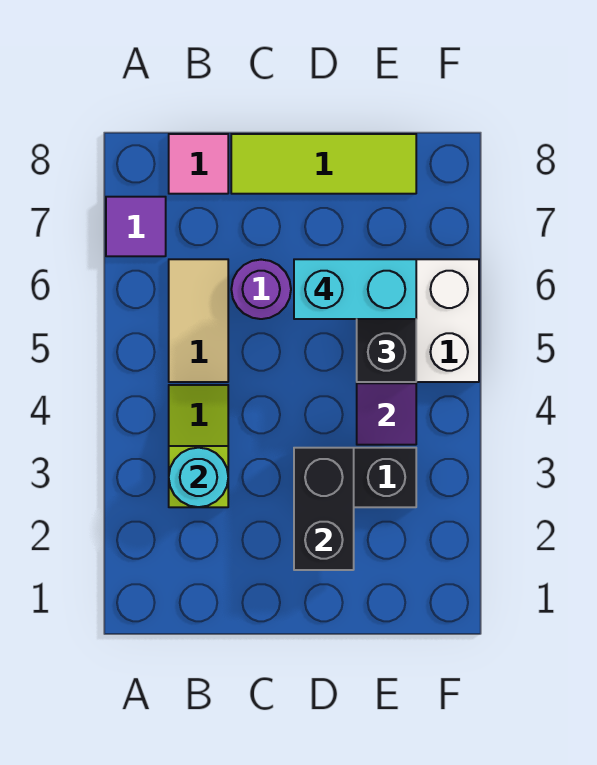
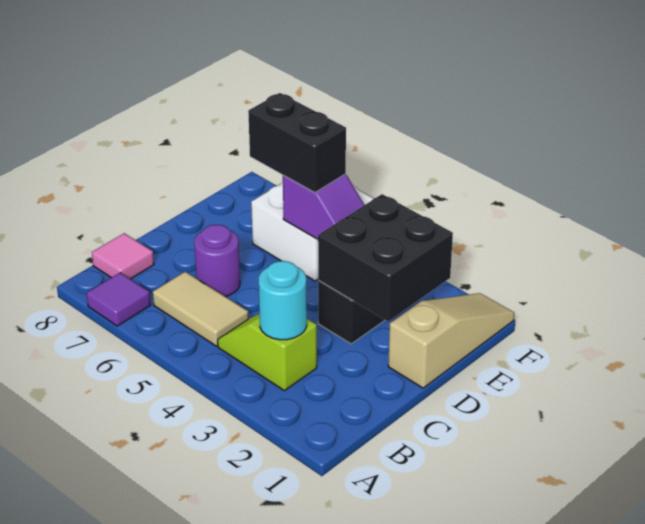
lime tile C8:E8 level 1 -> none
none -> tan slope D1:F1 level 1 top D
black brick D2:D3 level 2 -> black brick D2:E3 level 2
cyan brick D6:E6 level 4 -> none

